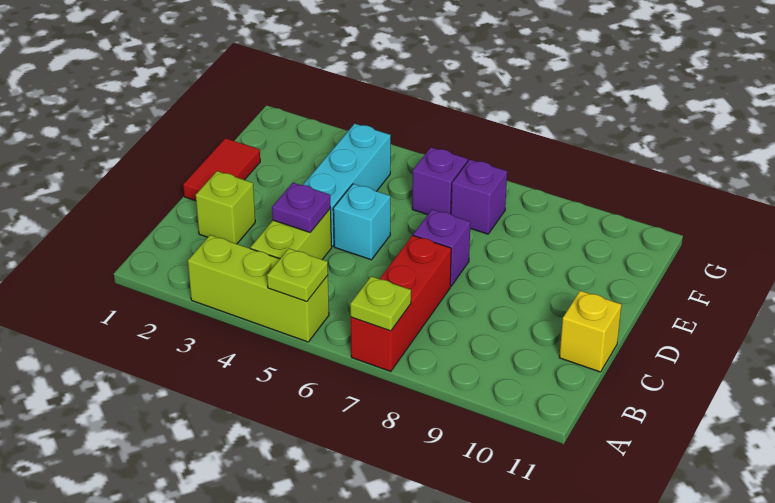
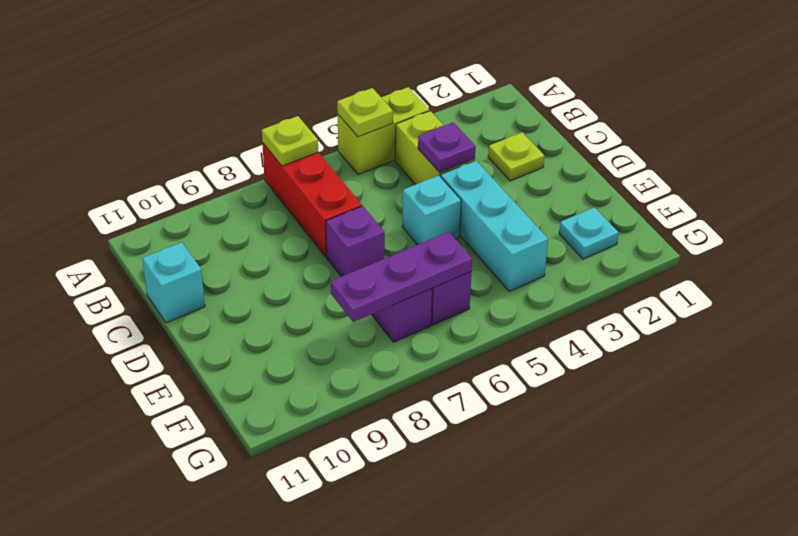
lime brick A3:A5 level 1 -> lime brick A4:A5 level 1
lime brick C2 level 1 -> lime plate C2 level 1
yellow brick C11 level 1 -> cyan brick C11 level 1
red tile D1:E1 level 1 -> none
none -> cyan plate F2 level 1
none -> purple plate F6:F8 level 2

